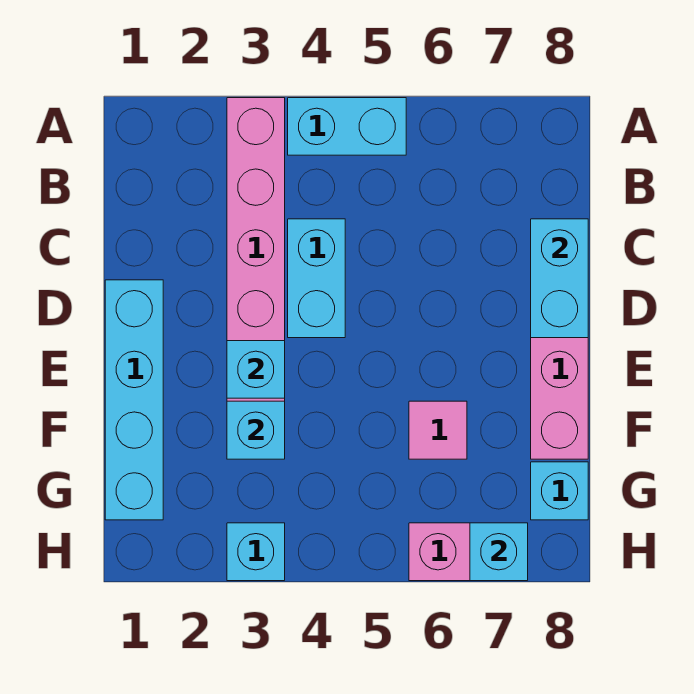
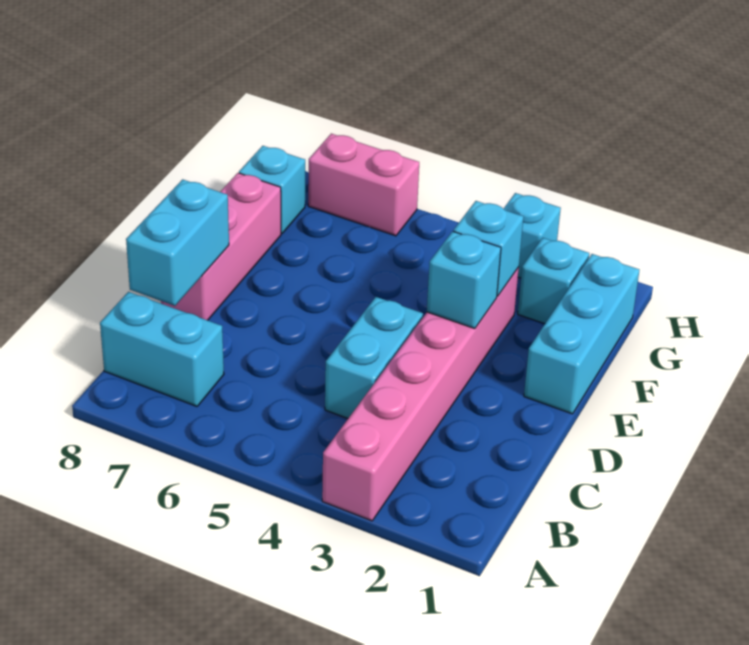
cyan brick A4:A5 level 1 -> cyan brick B7:B8 level 1
cyan brick D1:G1 level 1 -> cyan brick E1:G1 level 1
pink tile F6 level 1 -> none
cyan brick H7 level 2 -> cyan brick G2 level 1

